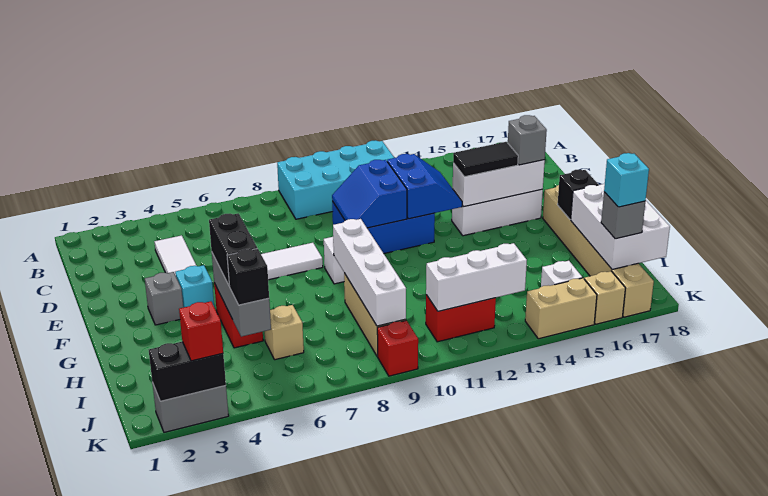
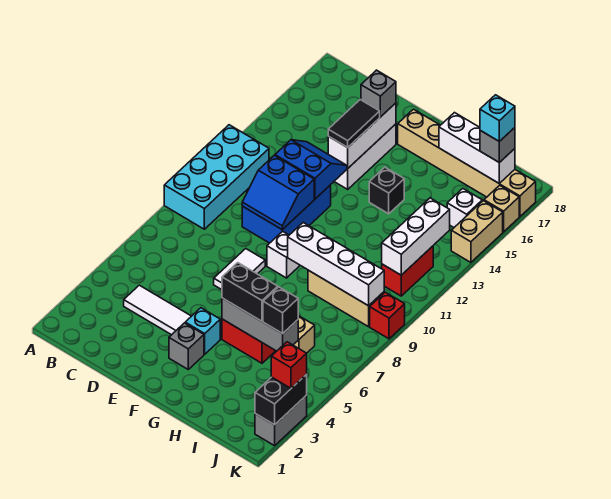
black brick G17 level 2 -> black brick G14 level 1
white brick H17:J18 level 2 -> white brick H17:J17 level 2

